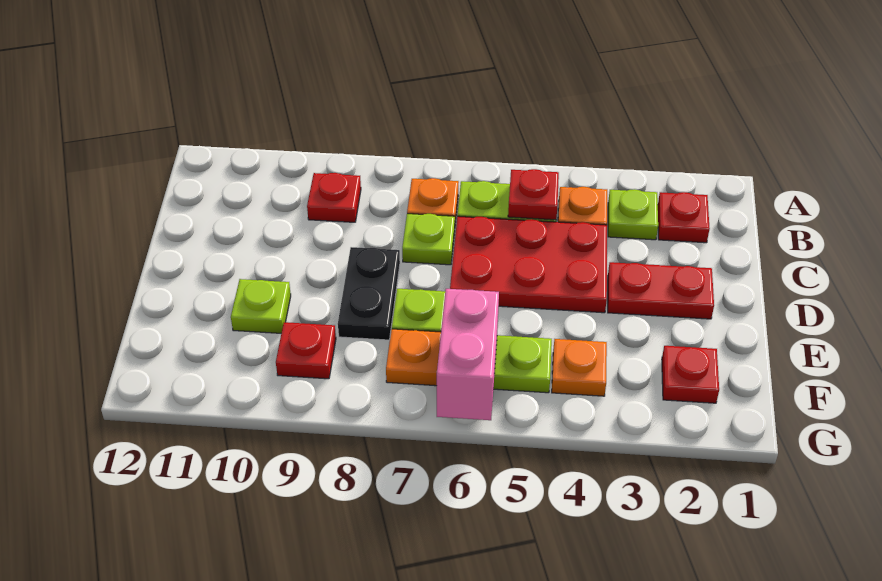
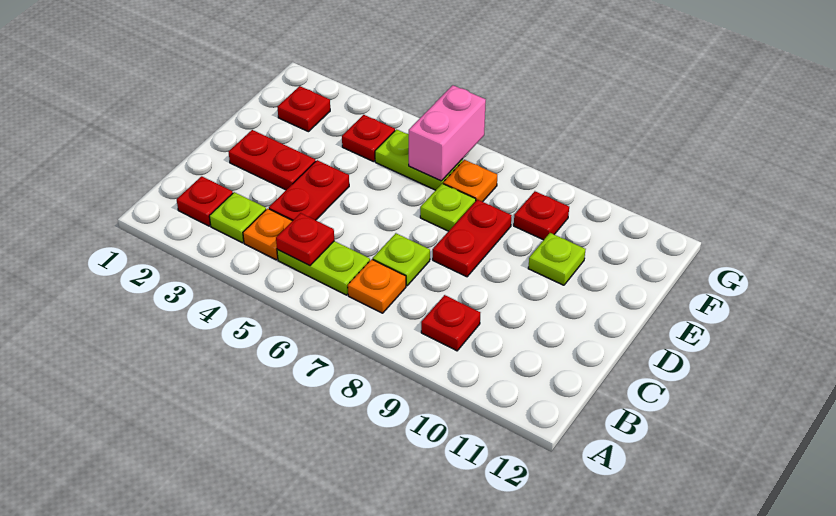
red plate C4:D6 level 1 -> red plate C4:D4 level 1
black plate D8:E8 level 1 -> red plate D8:E8 level 1
orange plate F4 level 1 -> red plate F4 level 1

